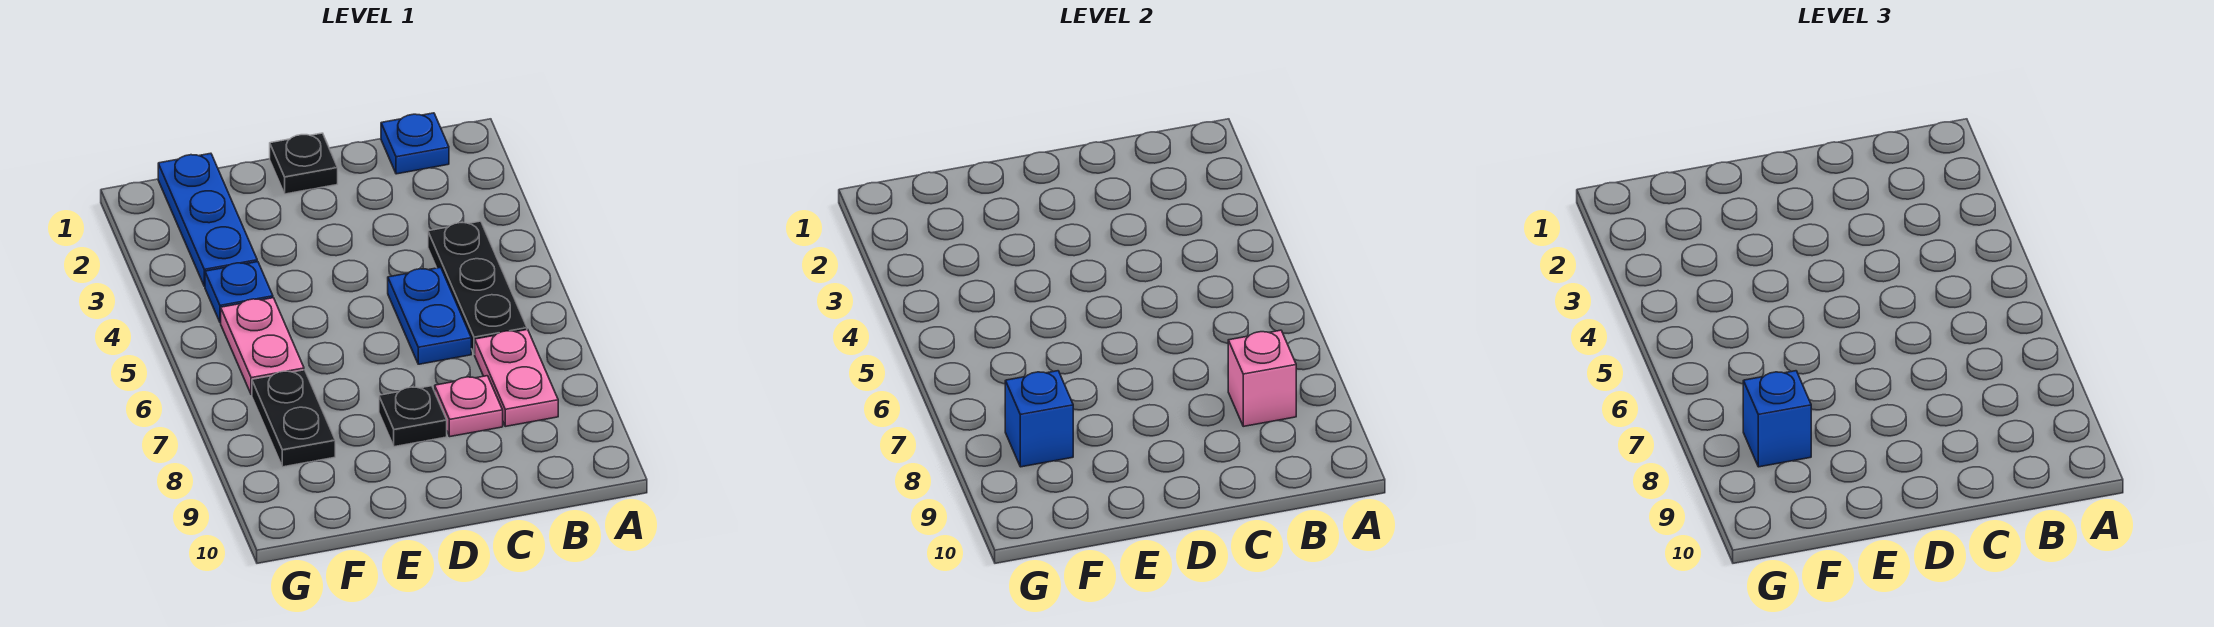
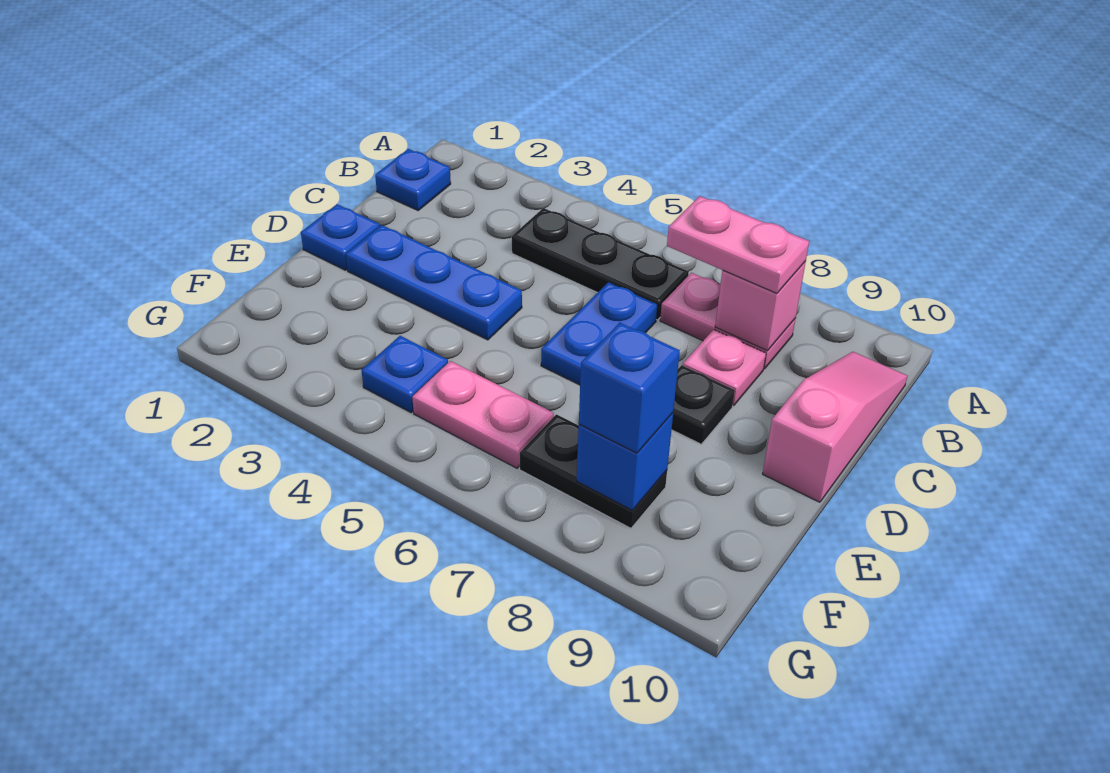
none -> pink plate B7:B8 level 3
none -> pink slope B10:D10 level 1 top D
blue plate C5:C6 level 1 -> blue plate C6:D6 level 1
black plate D1 level 1 -> blue plate D1 level 1
blue plate F1:F3 level 1 -> blue plate D2:D4 level 1

